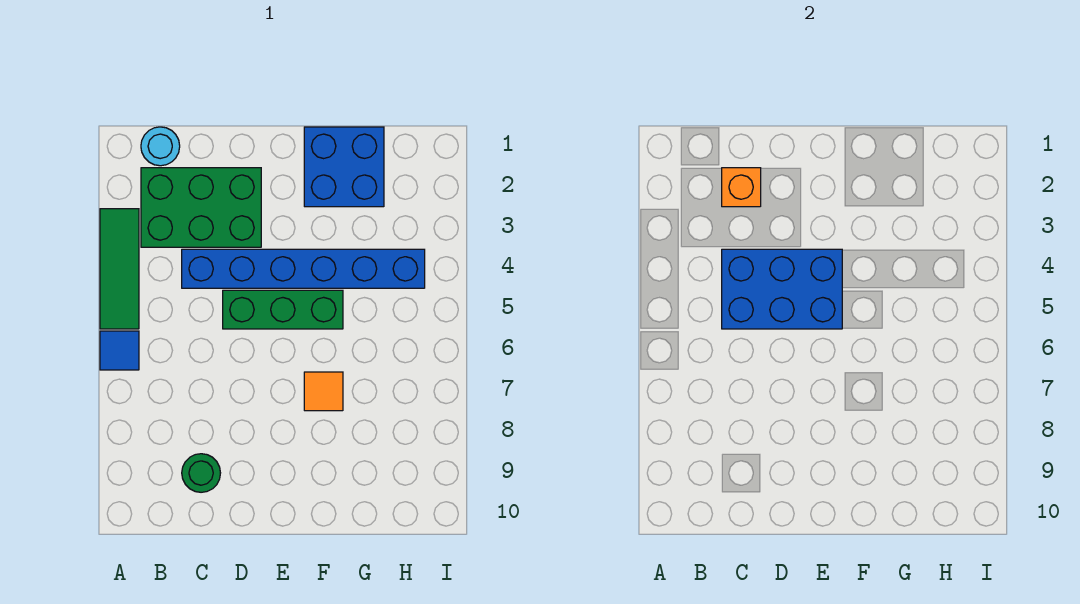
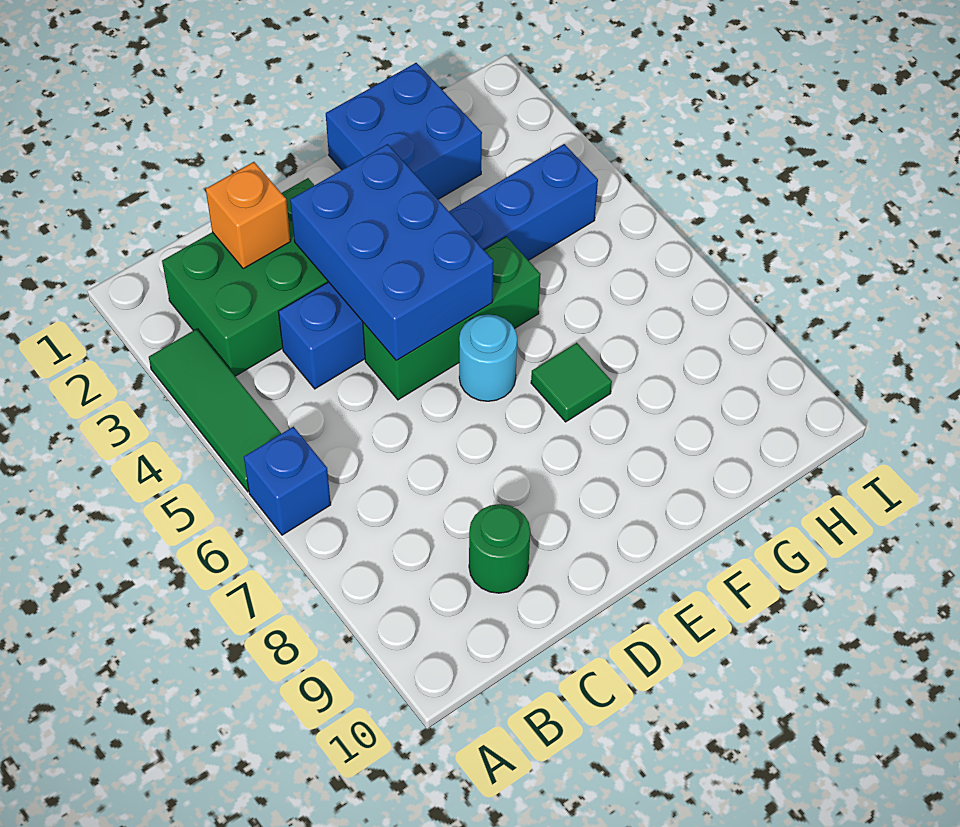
blue tile A6 level 1 -> blue brick A6 level 1
cyan round brick B1 level 1 -> cyan round brick E6 level 1
blue brick C4:E5 level 2 -> blue brick D3:E5 level 2
orange tile F7 level 1 -> green tile F7 level 1

